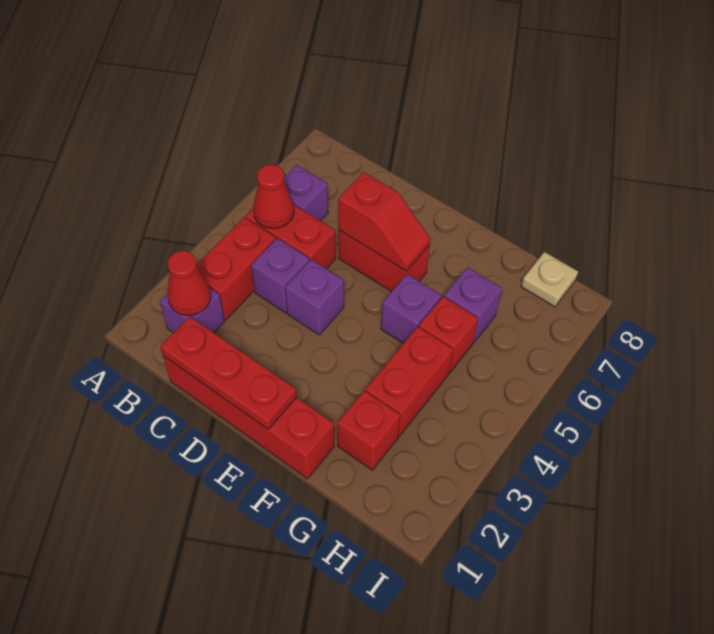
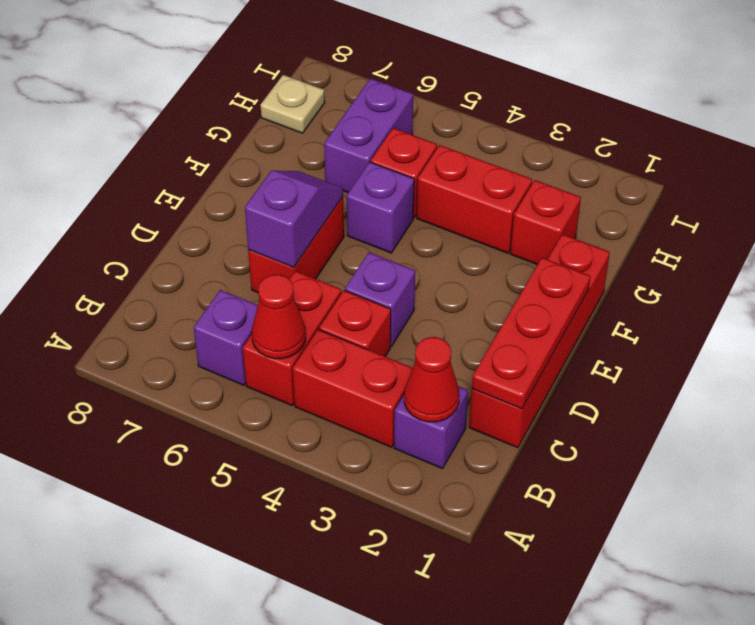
purple brick C4 level 1 -> red brick C4 level 1
red slope D6:E6 level 2 top D -> purple slope D6:E6 level 2 top D
purple brick G6 level 1 -> purple brick G6:H6 level 1

